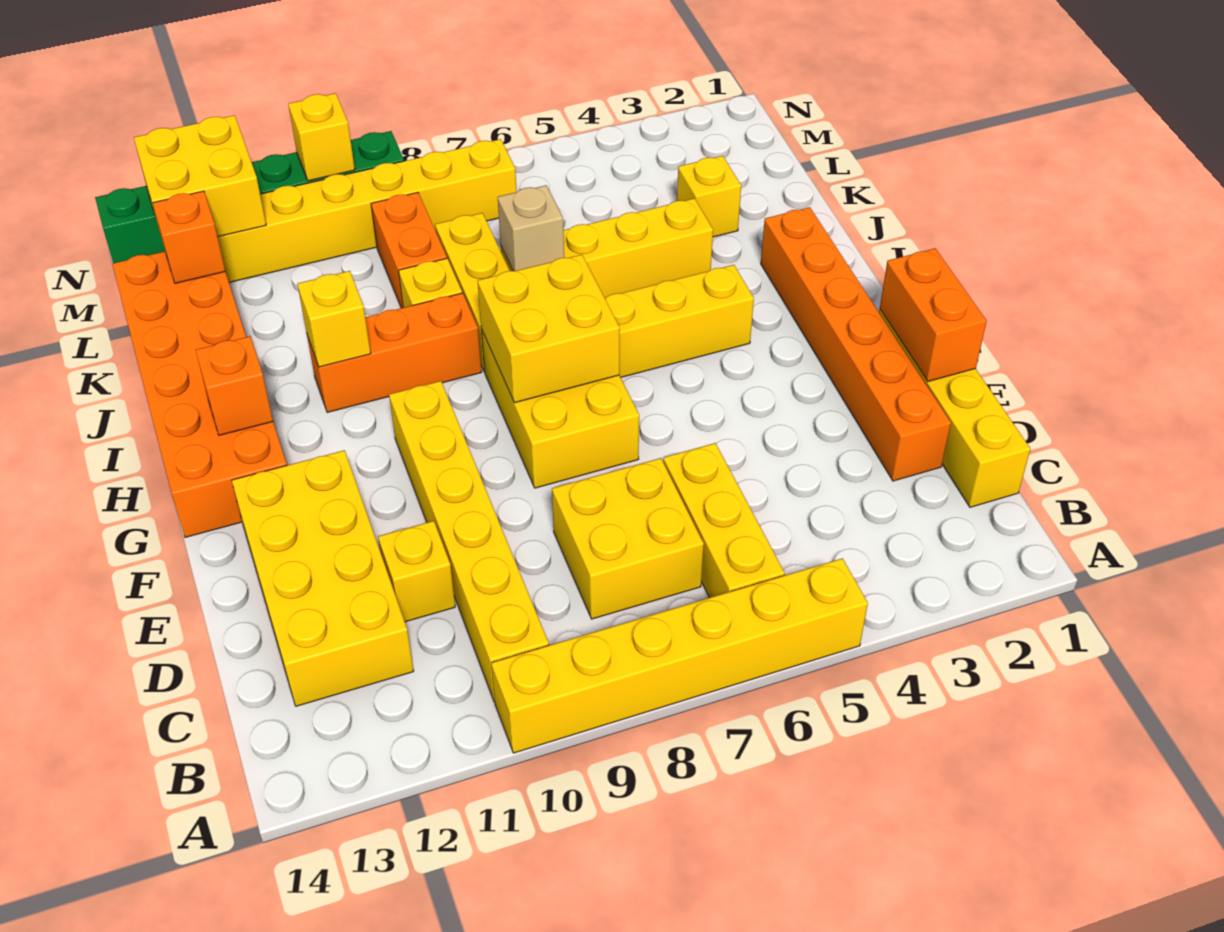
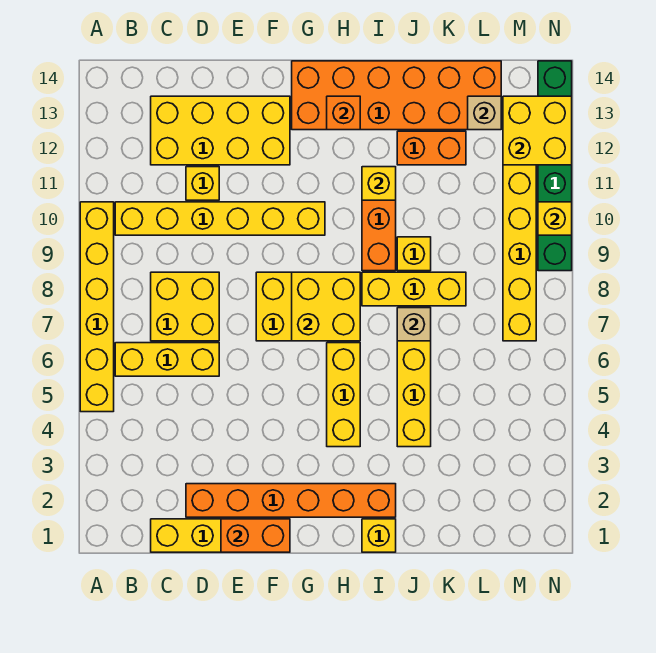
yellow brick K3 level 1 -> yellow brick I1 level 1
orange brick K9:L9 level 1 -> orange brick J12:K12 level 1
orange brick L13 level 2 -> tan brick L13 level 2

